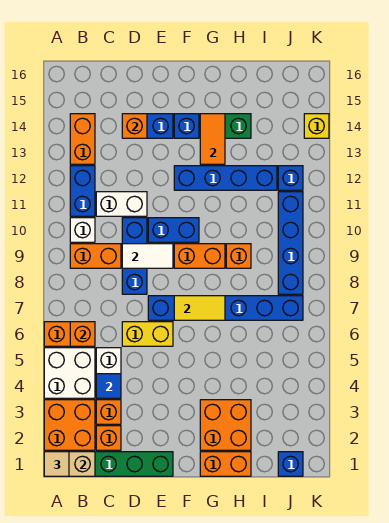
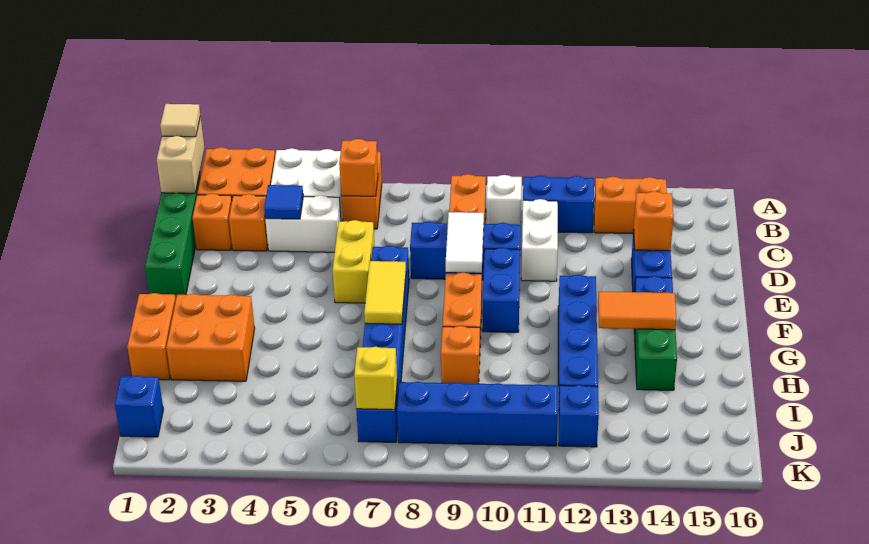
yellow brick K14 level 1 -> yellow brick J7 level 2

